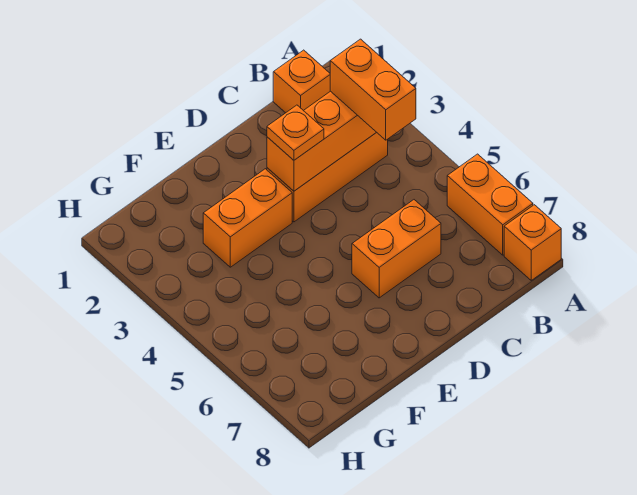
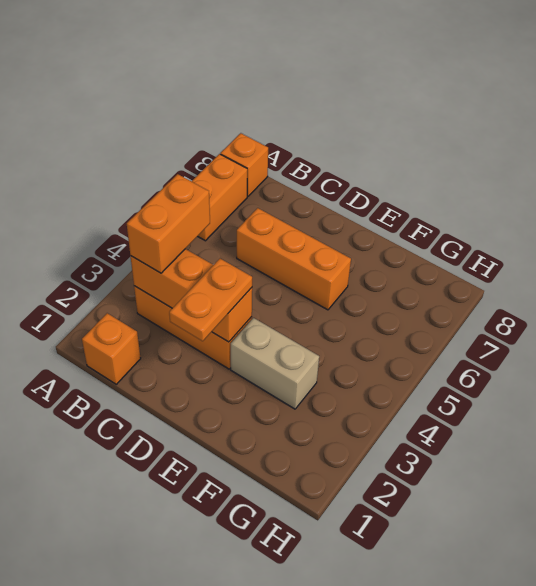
orange brick C6:D6 level 1 -> orange brick C6:E6 level 1
orange plate D3 level 3 -> orange plate D2:D3 level 3
orange brick E3:F3 level 1 -> tan brick E3:F3 level 1

